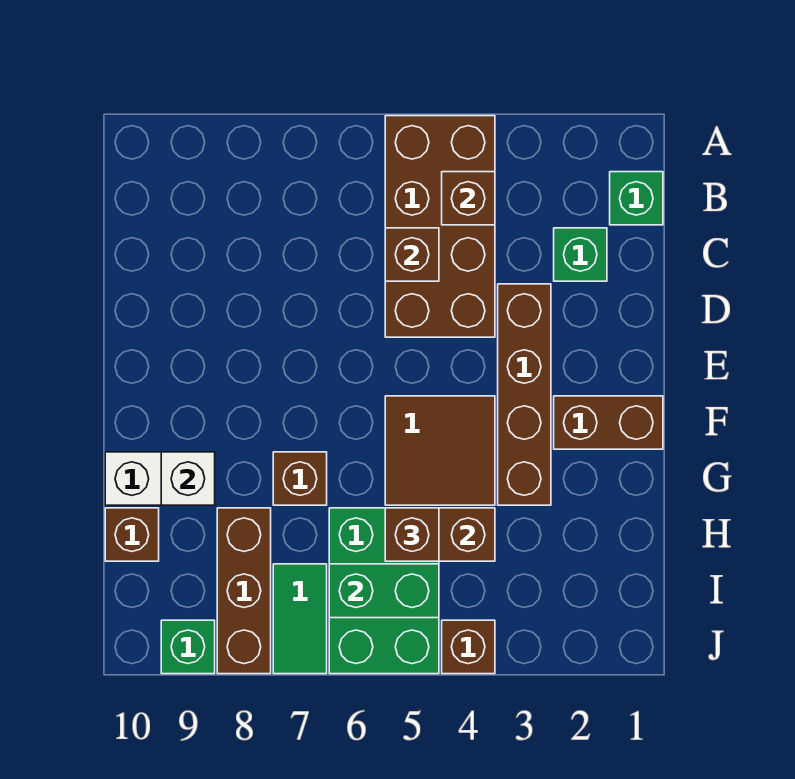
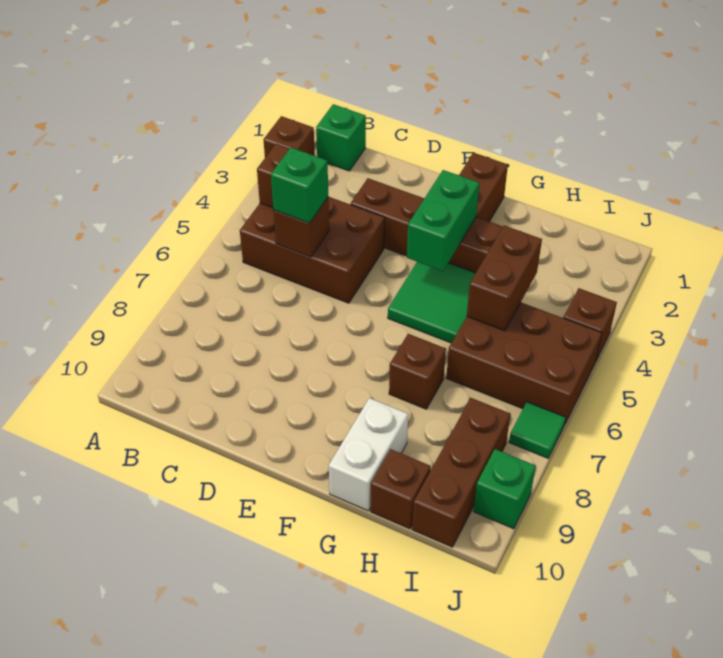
brown brick A4:D5 level 1 -> brown brick B4:D5 level 1
green brick C2 level 1 -> green brick C5 level 3
brown tile F4:G5 level 1 -> green tile F4:G5 level 1
white brick G9 level 2 -> none
green brick H5:J6 level 1 -> brown brick H5:J6 level 1
brown brick H5 level 3 -> brown brick A2 level 1
brown brick H8:J8 level 1 -> brown brick I8:I10 level 1
green brick I5:I6 level 2 -> green brick F3:F4 level 2
green tile I7:J7 level 1 -> green tile J7 level 1

